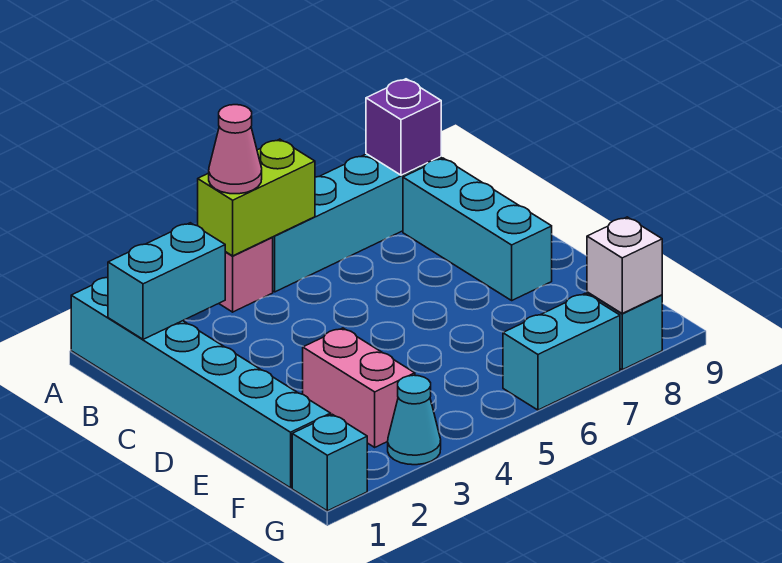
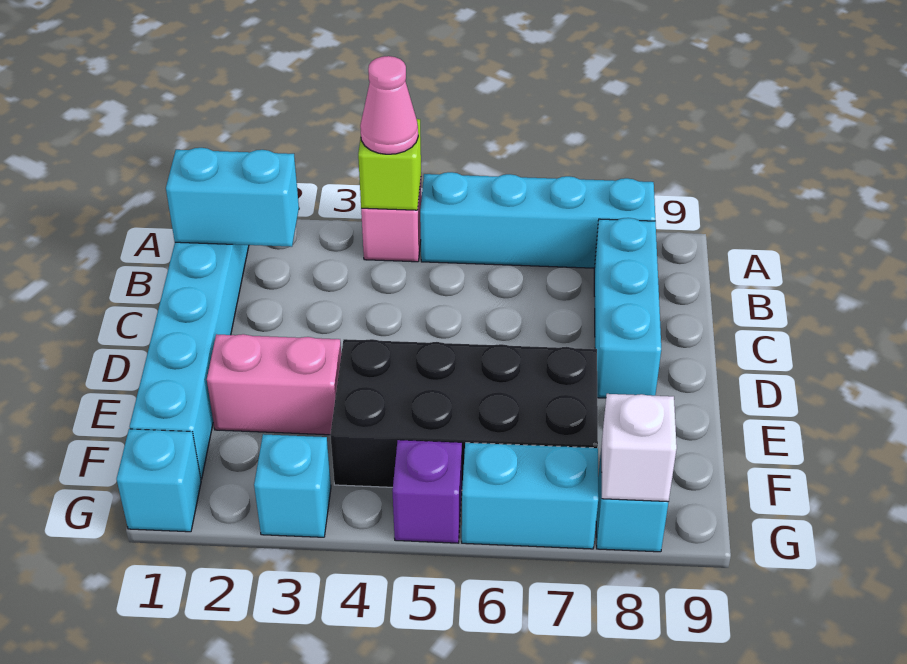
lime brick A4:A5 level 2 -> lime brick A4 level 2
purple brick A8 level 2 -> purple brick G5 level 1
pink brick E3:F3 level 1 -> pink brick E2:E3 level 1
none -> black brick E4:F7 level 1
cyan cone G3 level 1 -> cyan brick G3 level 1

